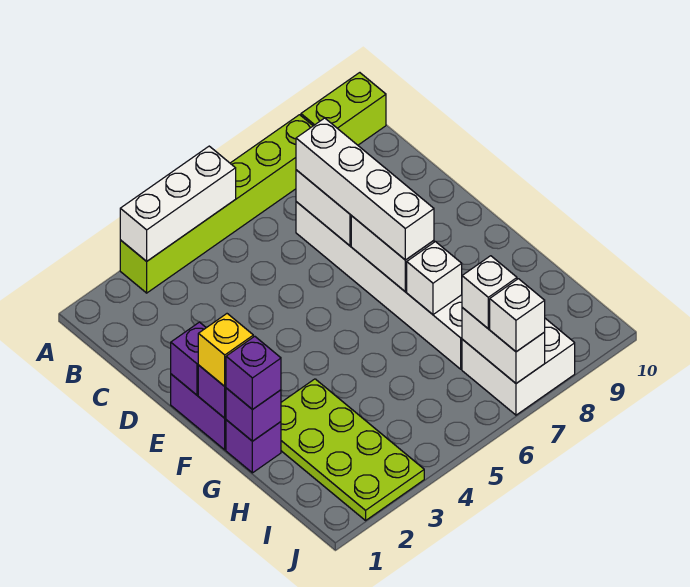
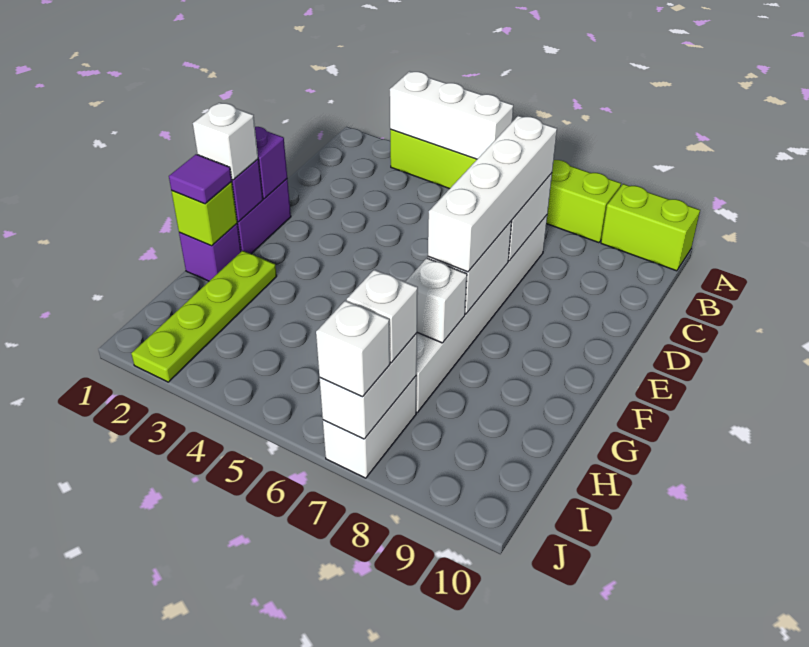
yellow brick F1 level 3 -> white brick F1 level 3
purple brick G1 level 2 -> lime brick G1 level 2
purple brick G1 level 3 -> purple tile G1 level 3
lime plate G2:J3 level 1 -> lime plate G2:J2 level 1
white brick I7:J8 level 1 -> white brick I7:J7 level 1

